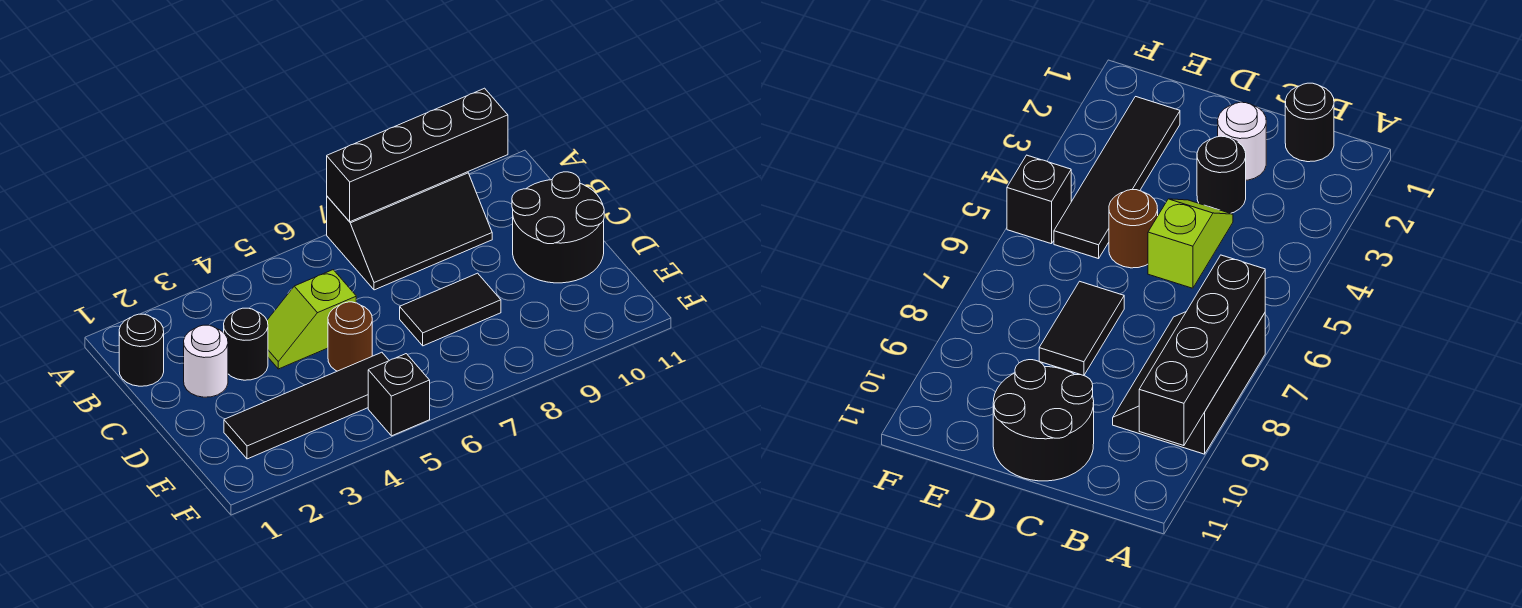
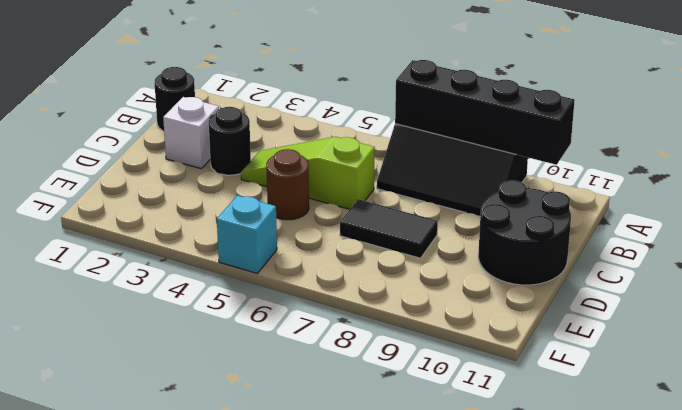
white round brick C2 level 1 -> white brick C2 level 1
lime slope C4:C5 level 1 top 5 -> lime slope C4:C6 level 1 top 6
black tile E2:E5 level 1 -> none
black brick F5 level 1 -> cyan brick F5 level 1

